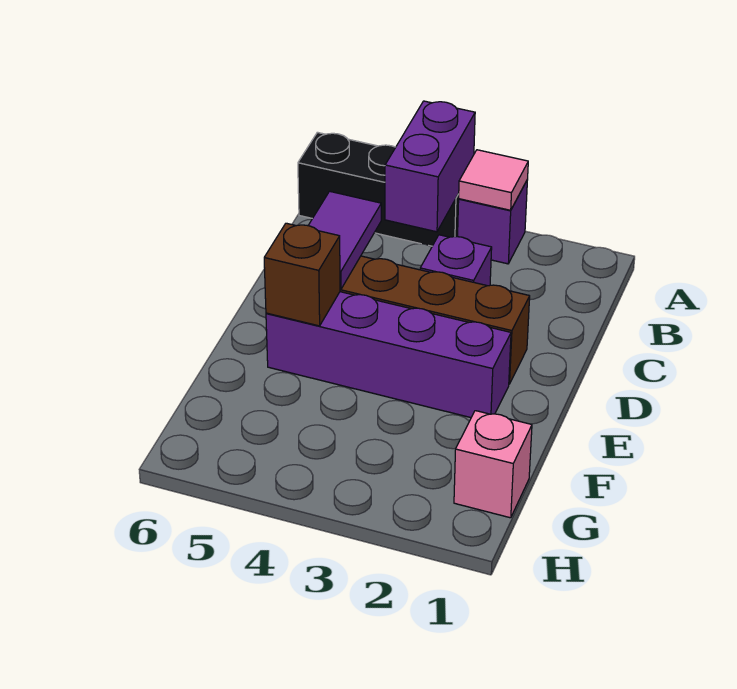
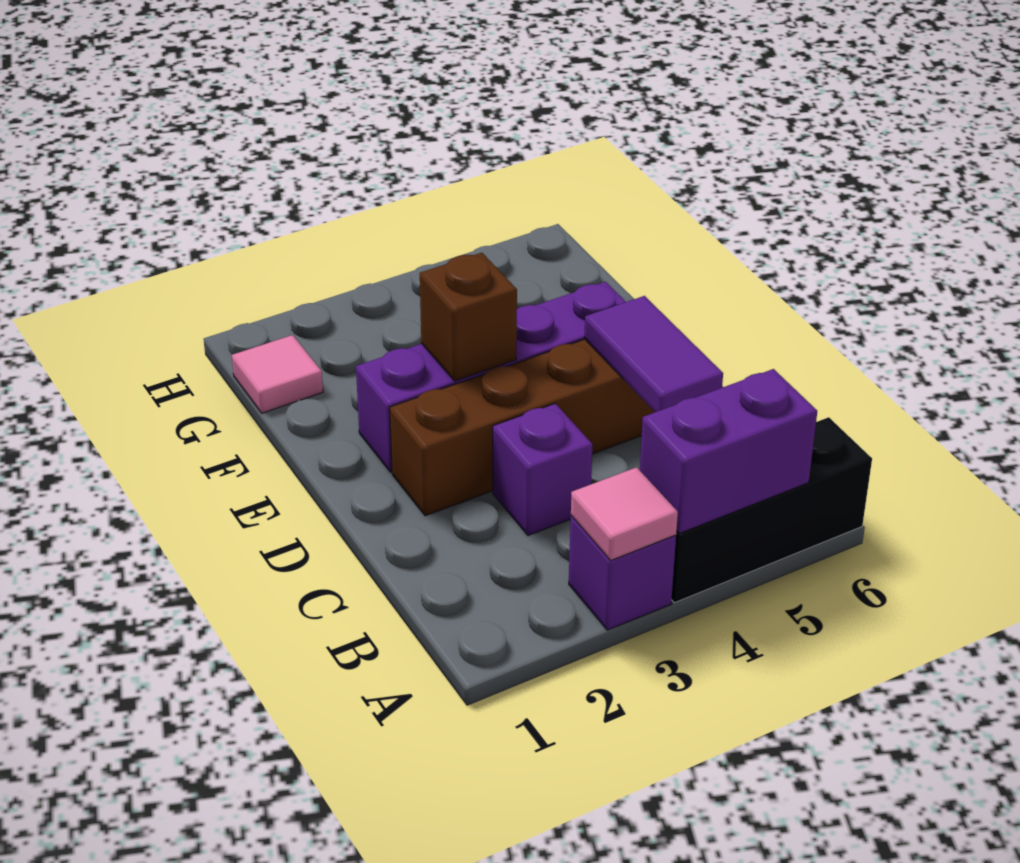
purple brick A4:B4 level 2 -> purple brick A4:A5 level 2
brown brick E5 level 2 -> brown brick E3 level 2
pink brick G1 level 1 -> pink tile G1 level 1

